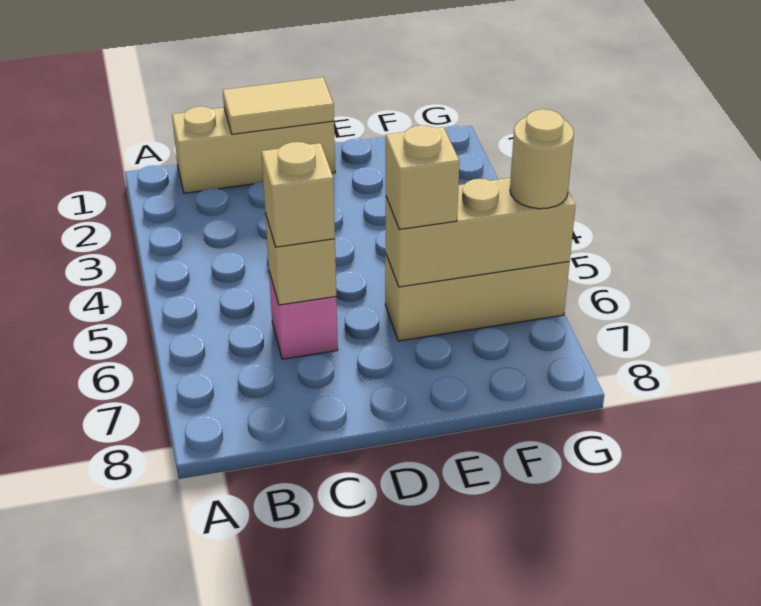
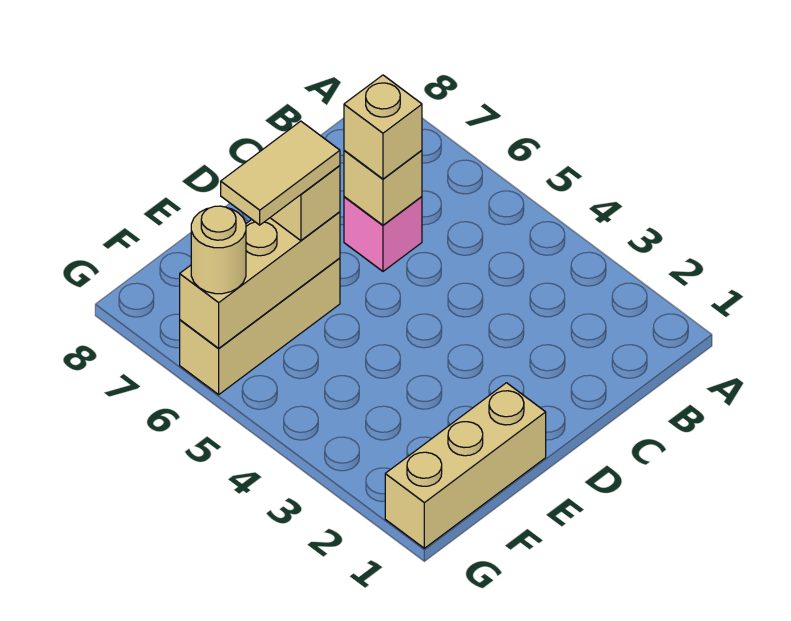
tan brick B1:D1 level 1 -> tan brick E1:G1 level 1
tan tile C1:D1 level 2 -> tan tile E6:F6 level 4

